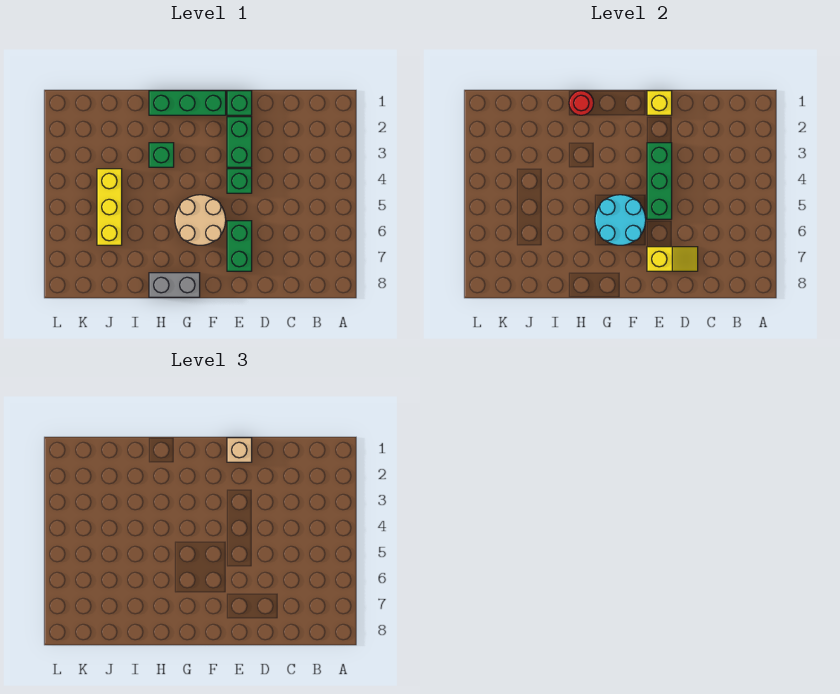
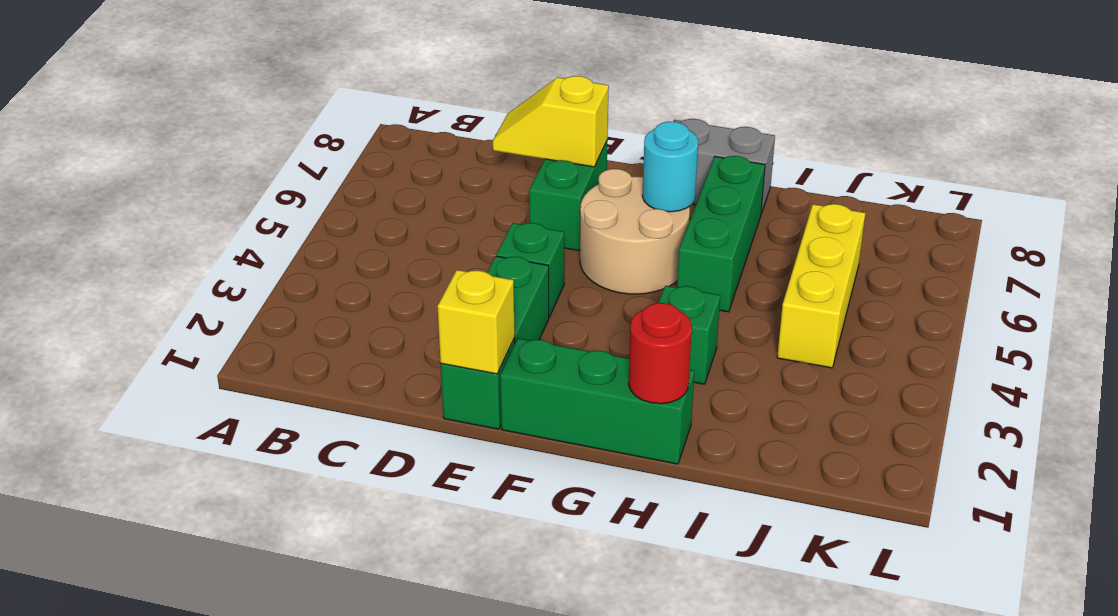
tan brick E1 level 3 -> none
green brick E3:E5 level 2 -> green brick H5:H7 level 1
cyan round brick F5:G6 level 2 -> cyan round brick G6 level 2

